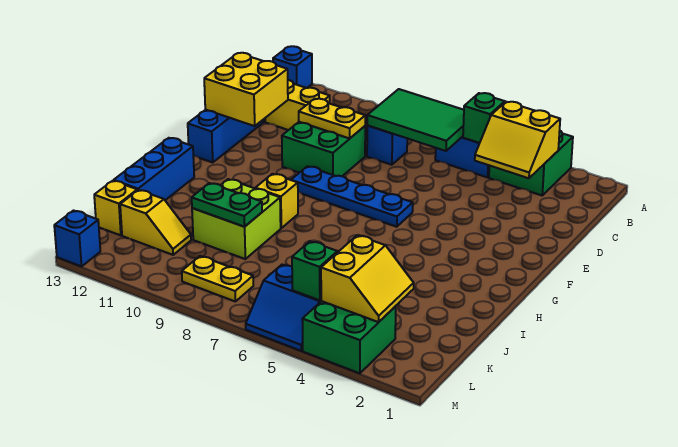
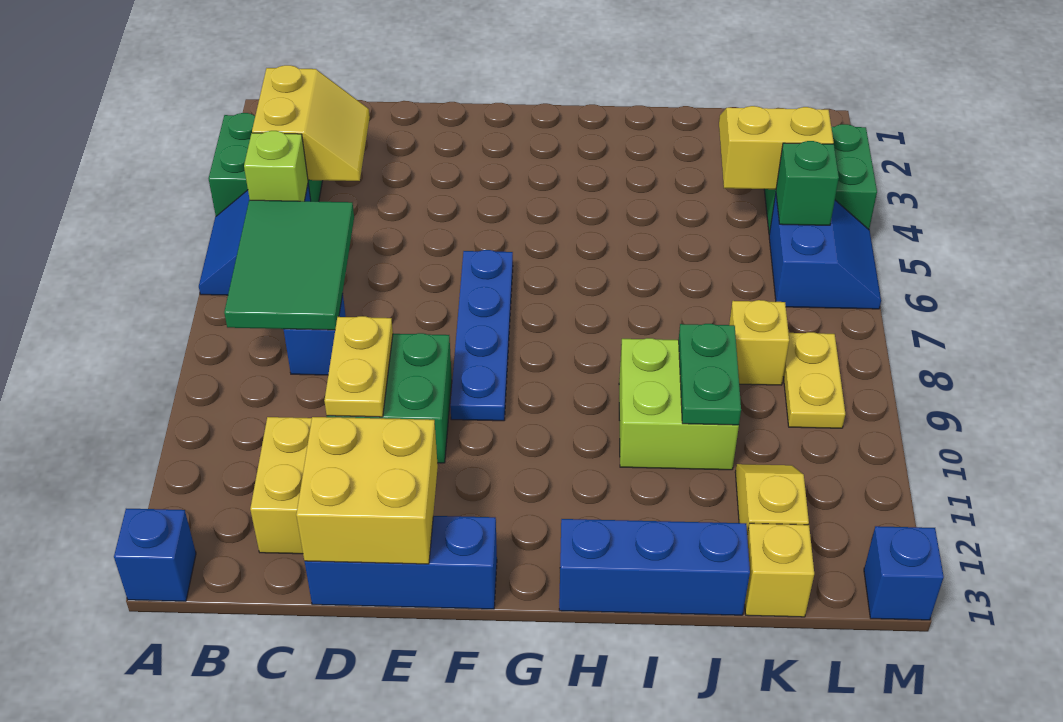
green brick B5 level 2 -> lime brick B5 level 2
yellow brick H9 level 1 -> yellow brick K8 level 1

